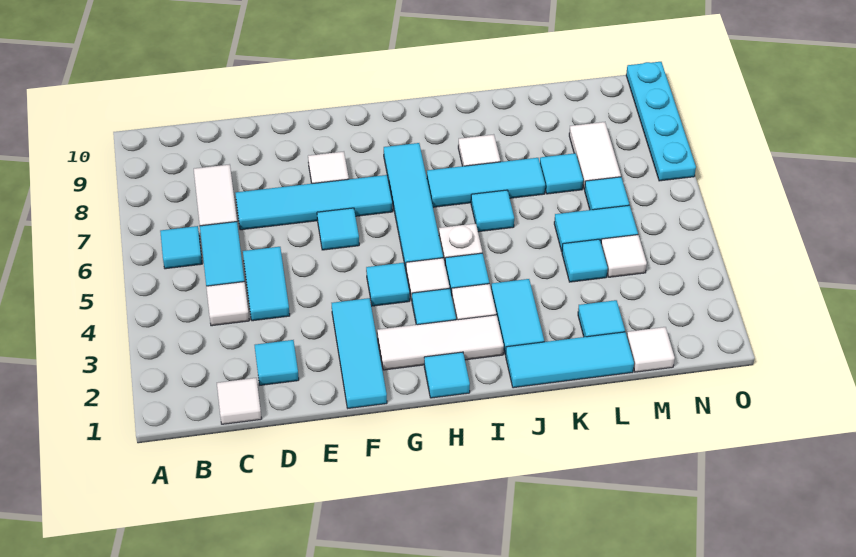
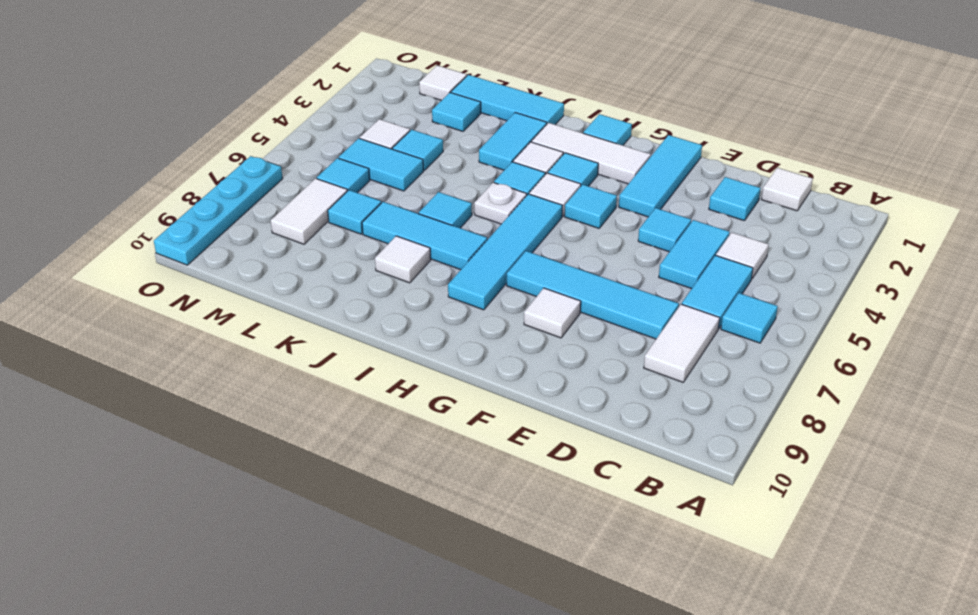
cyan tile F6 level 1 -> cyan tile E4 level 1

